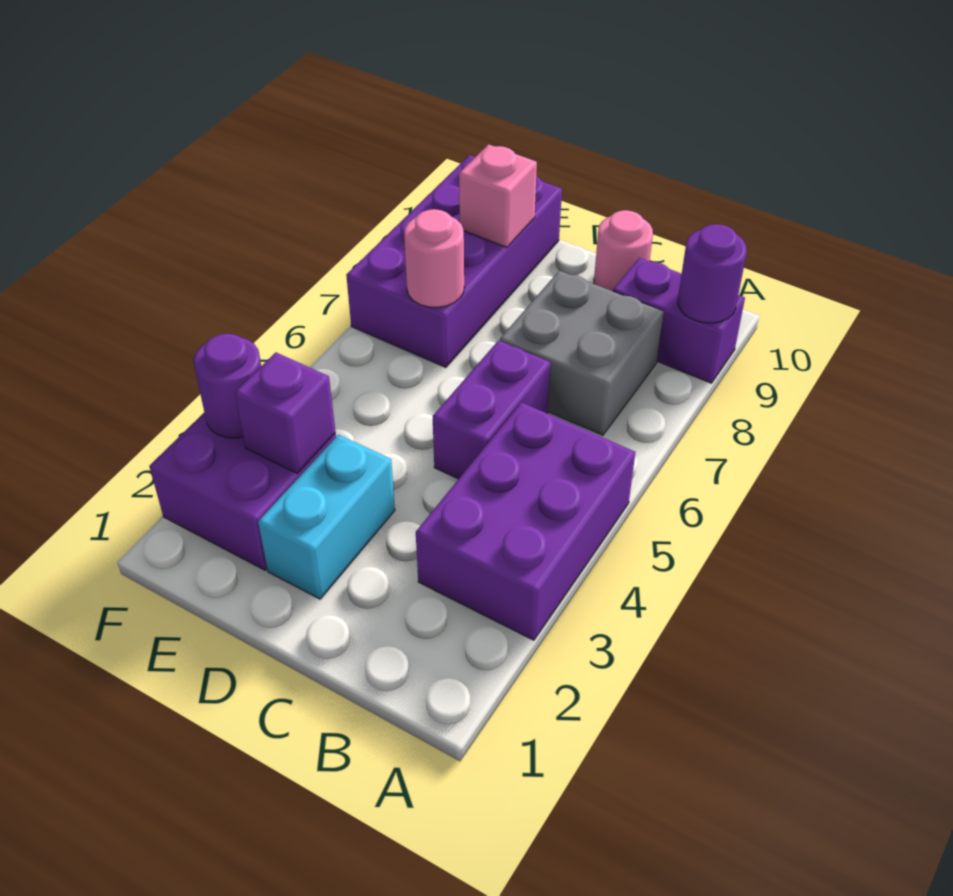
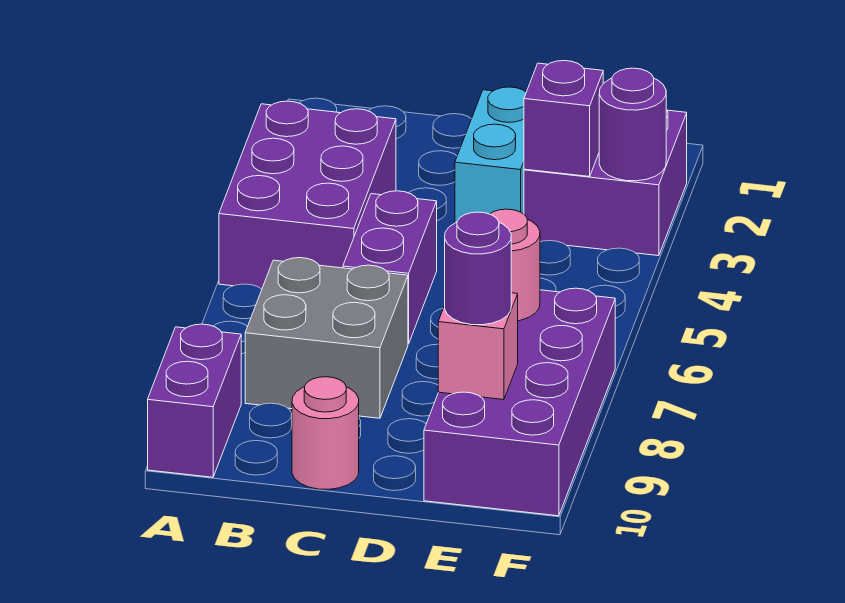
purple brick A9:B9 level 1 -> purple brick A9:A10 level 1
purple round brick A9 level 2 -> purple round brick E9 level 3

